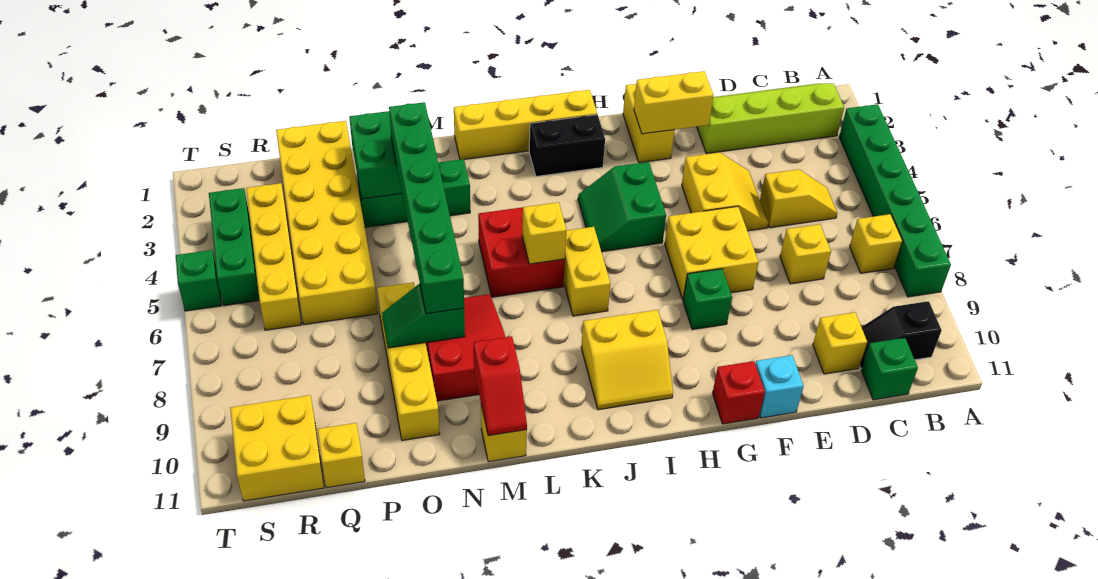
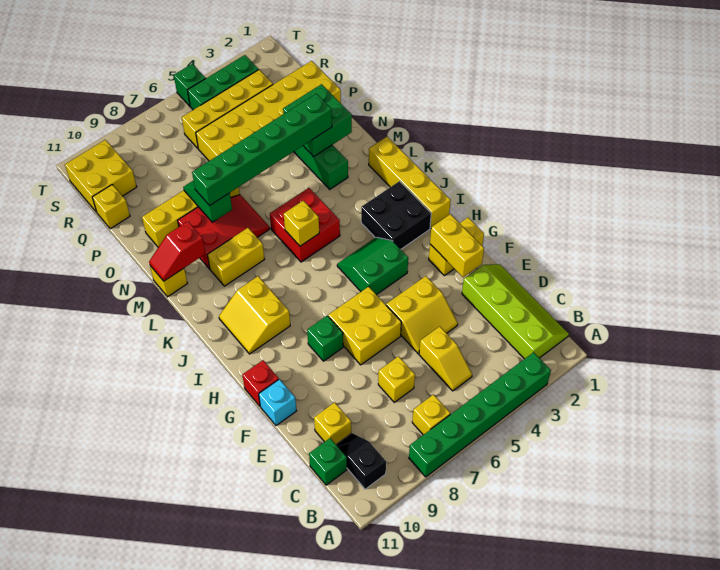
black brick I2:J2 level 1 -> black brick I2:J3 level 1
yellow brick J6:J7 level 1 -> yellow brick L8:L9 level 1

